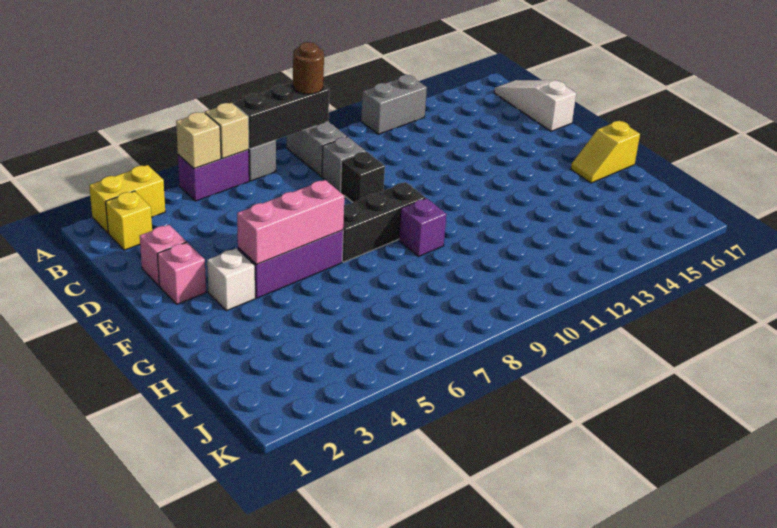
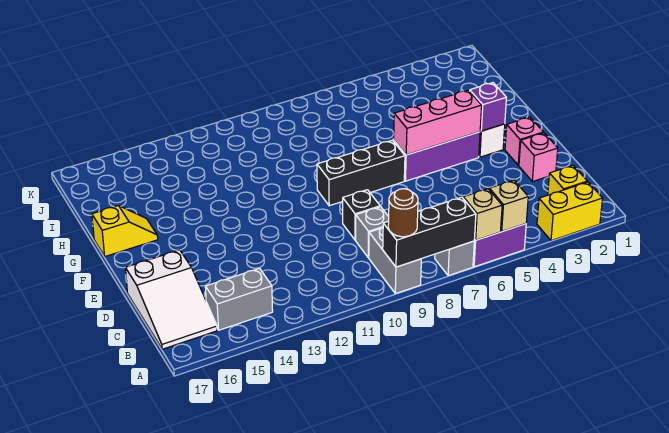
grey brick A12:A13 level 1 -> grey brick B14:B15 level 1
white slope B17:D17 level 1 top D -> white slope B16:D17 level 1 top D
purple brick G9 level 1 -> purple brick F3 level 2

